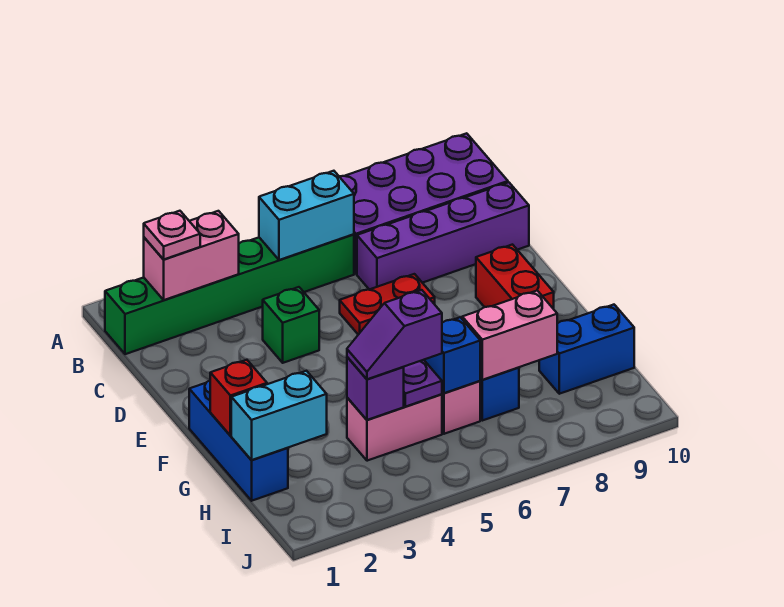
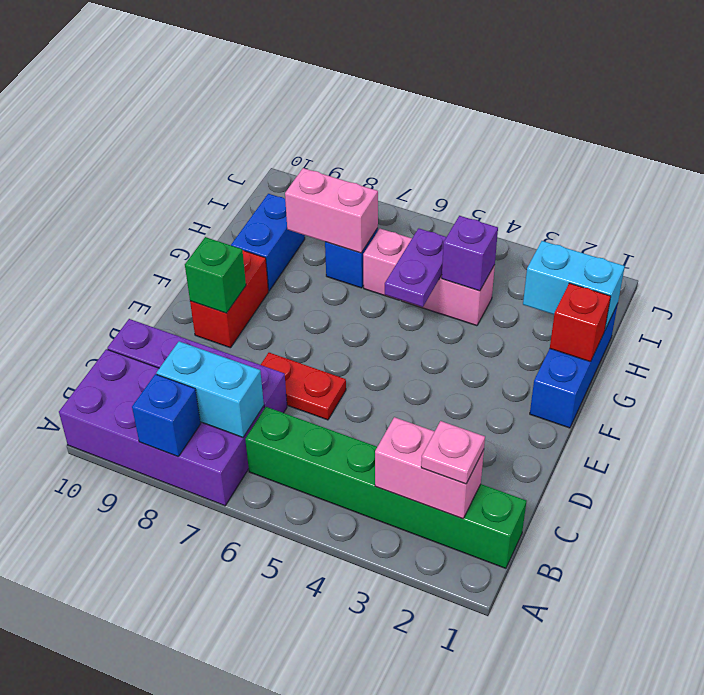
cyan brick B5:B6 level 2 -> cyan brick B7:B8 level 2
green brick D4 level 1 -> green brick E9 level 2
purple slope H4:H5 level 3 top 5 -> none
blue brick H6 level 2 -> blue brick A8 level 2
blue brick H9:H10 level 1 -> blue brick G9:H9 level 1

